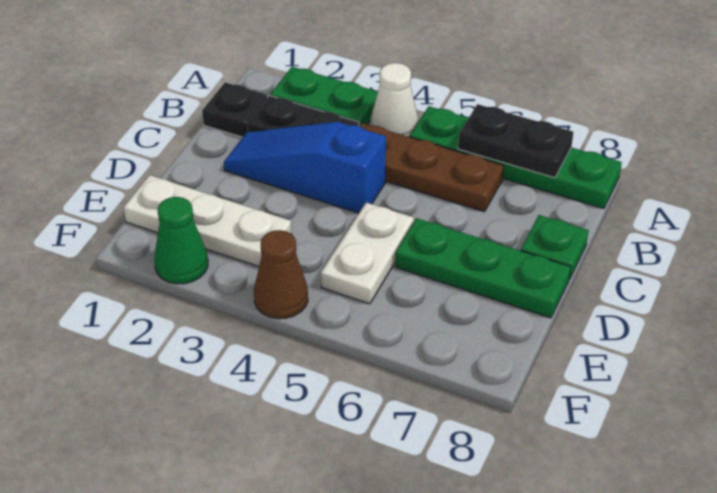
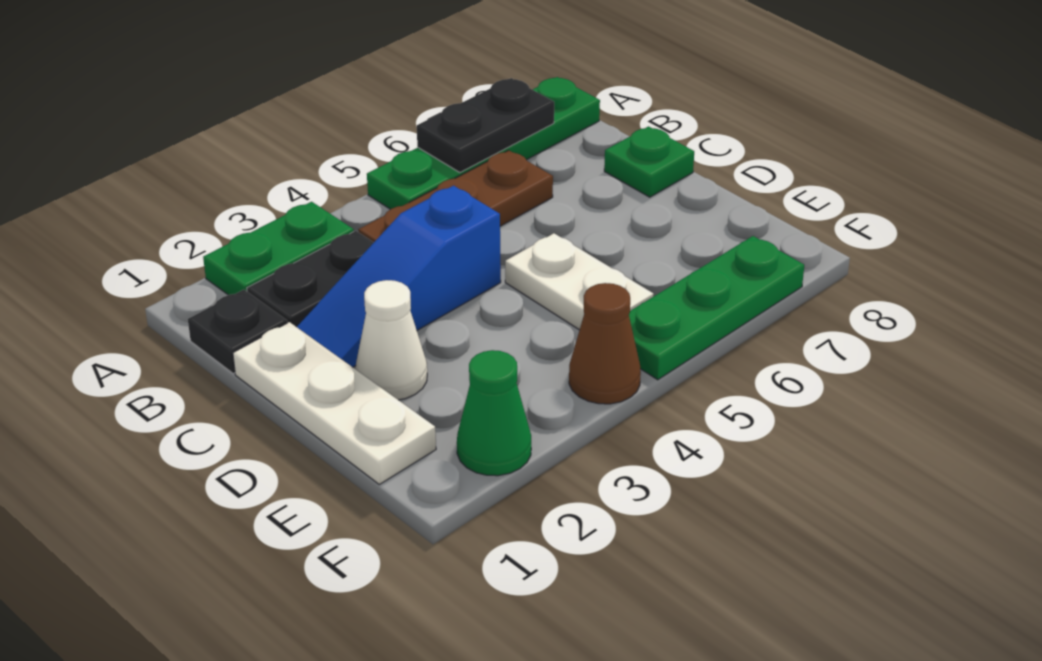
white cone A4 level 1 -> white cone D2 level 1
green plate D6:D8 level 1 -> green plate F5:F7 level 1
white plate E1:E3 level 1 -> white plate C1:E1 level 1

